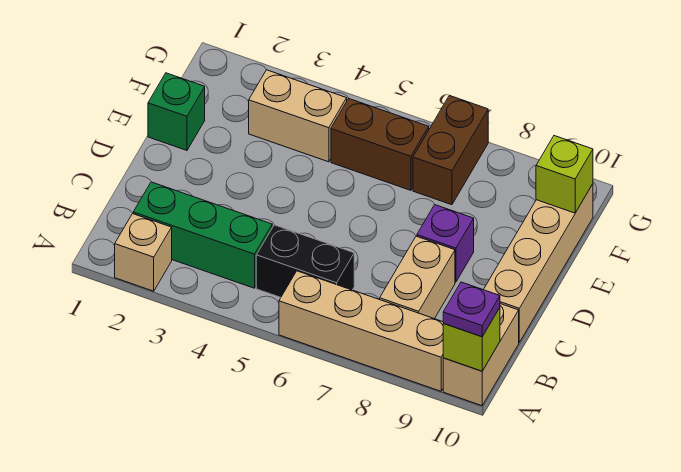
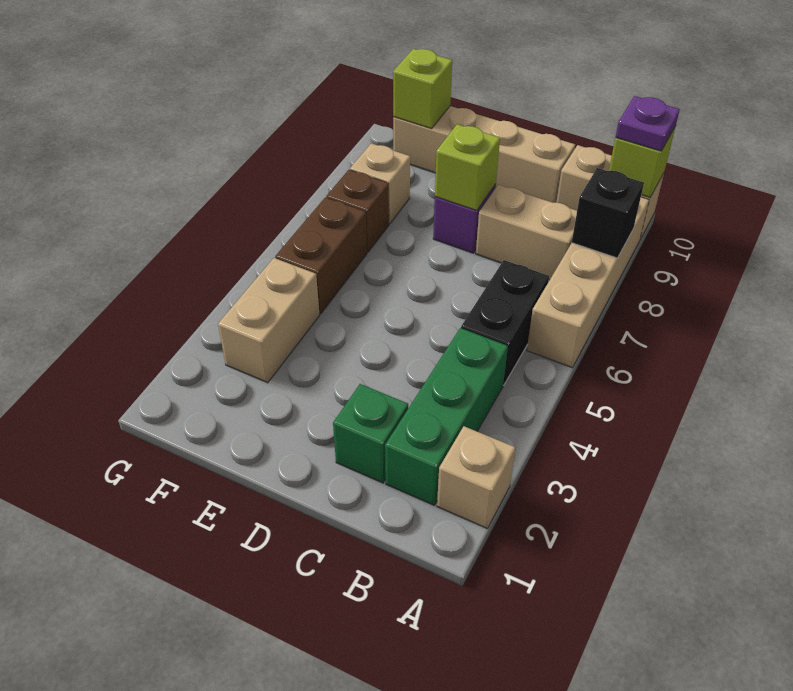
none -> black brick A8 level 2
none -> lime brick D8 level 2
green brick E1 level 1 -> green brick C2 level 1
brown brick F7:G7 level 1 -> brown brick F7 level 1
none -> tan brick F8 level 1

